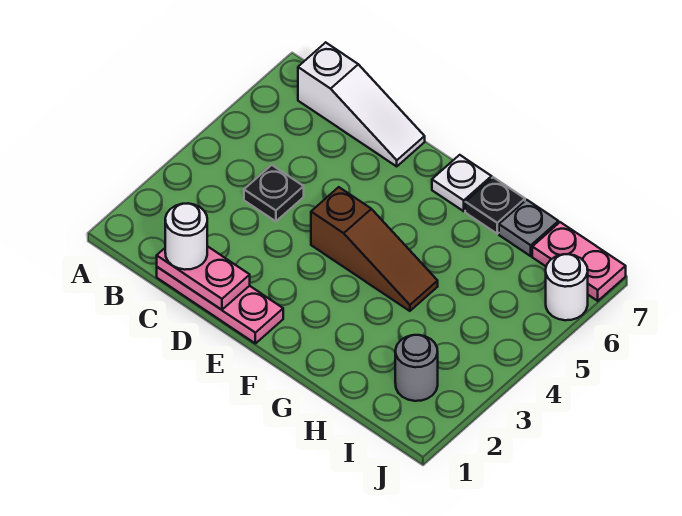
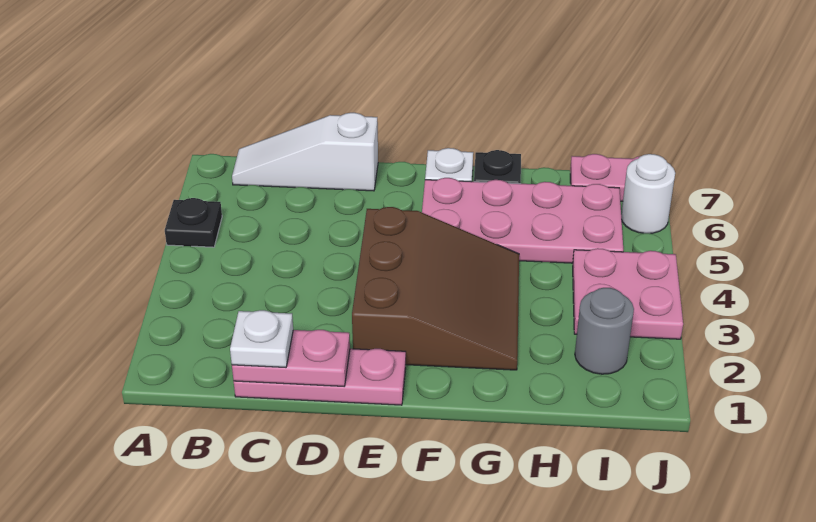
white slope B7:D7 level 1 top B -> white slope B7:D7 level 1 top D
white round brick C1 level 3 -> white plate C1 level 3
black plate C4 level 1 -> black plate A5 level 1
brown slope E4:G4 level 1 top E -> brown slope E2:G4 level 1 top E
none -> pink plate F5:I6 level 1
grey plate H7 level 1 -> none
none -> pink plate I3:J4 level 1

